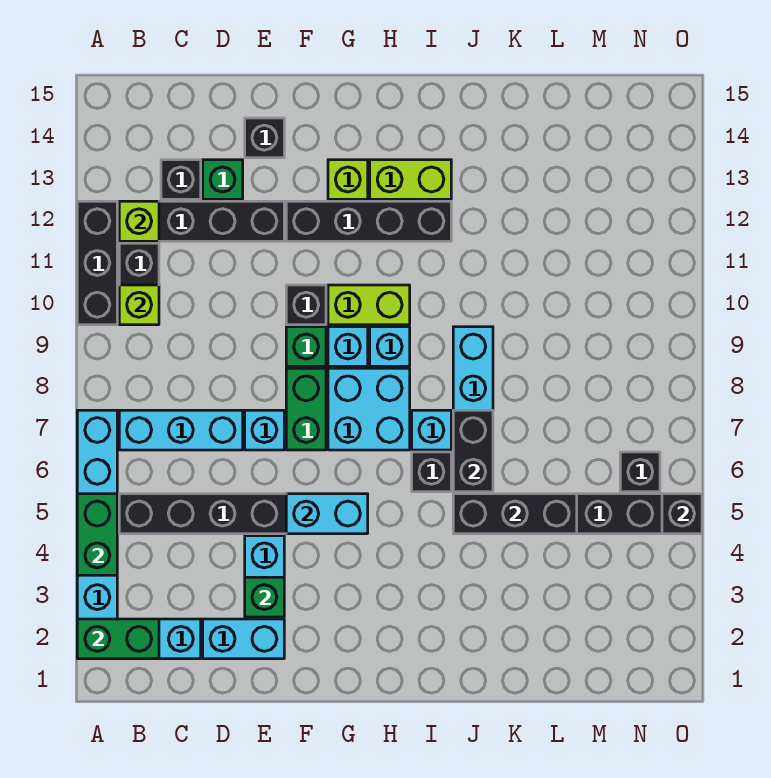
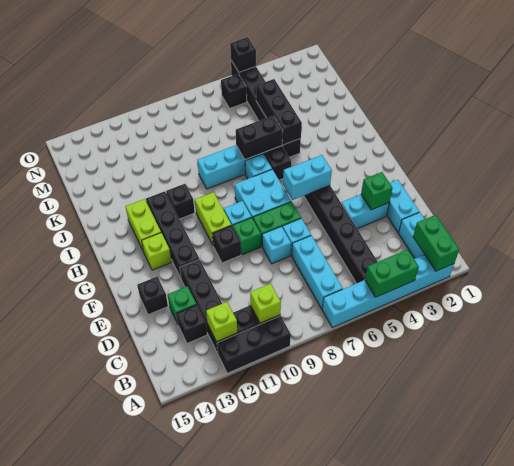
cyan brick F5:G5 level 2 -> cyan brick G5:G6 level 2
cyan brick H9 level 1 -> cyan brick E8 level 1
none -> black brick I11 level 1

